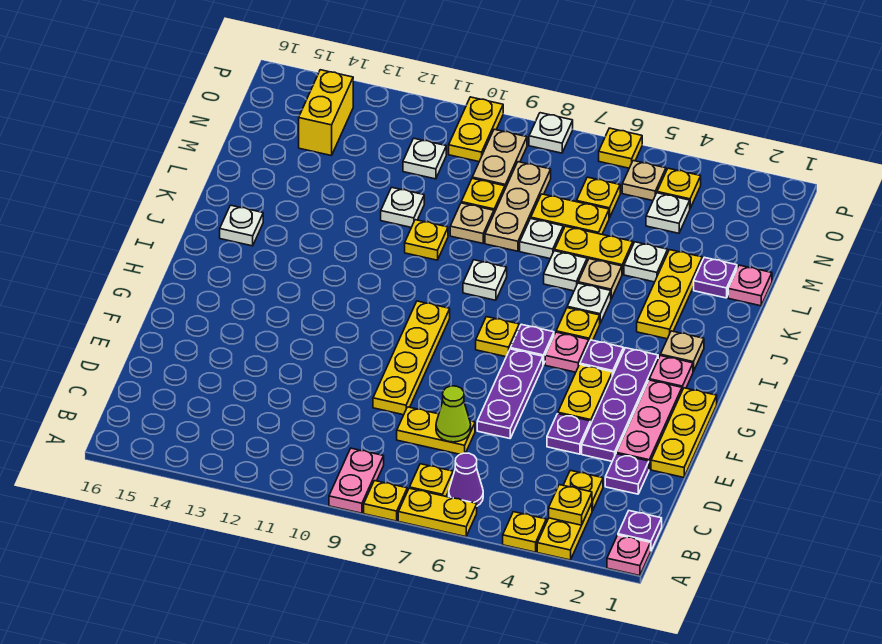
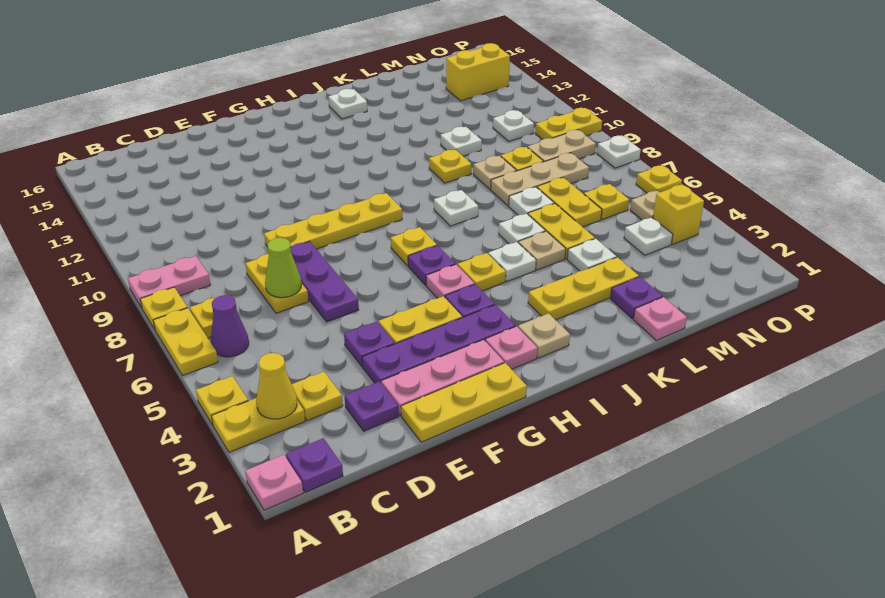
yellow plate B3 level 2 -> yellow cone B3 level 2
purple plate E6:G6 level 1 -> purple plate E6:E8 level 1
yellow plate O4 level 1 -> yellow brick O4 level 1

